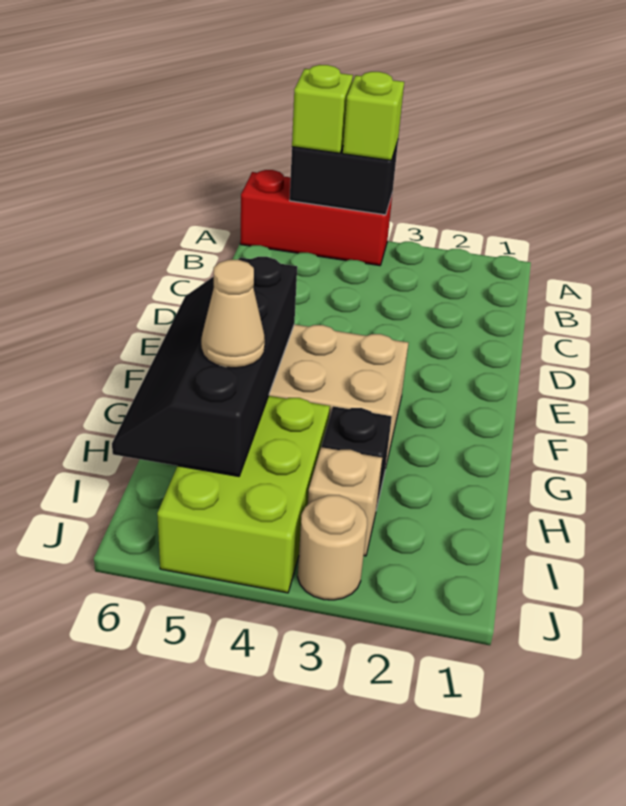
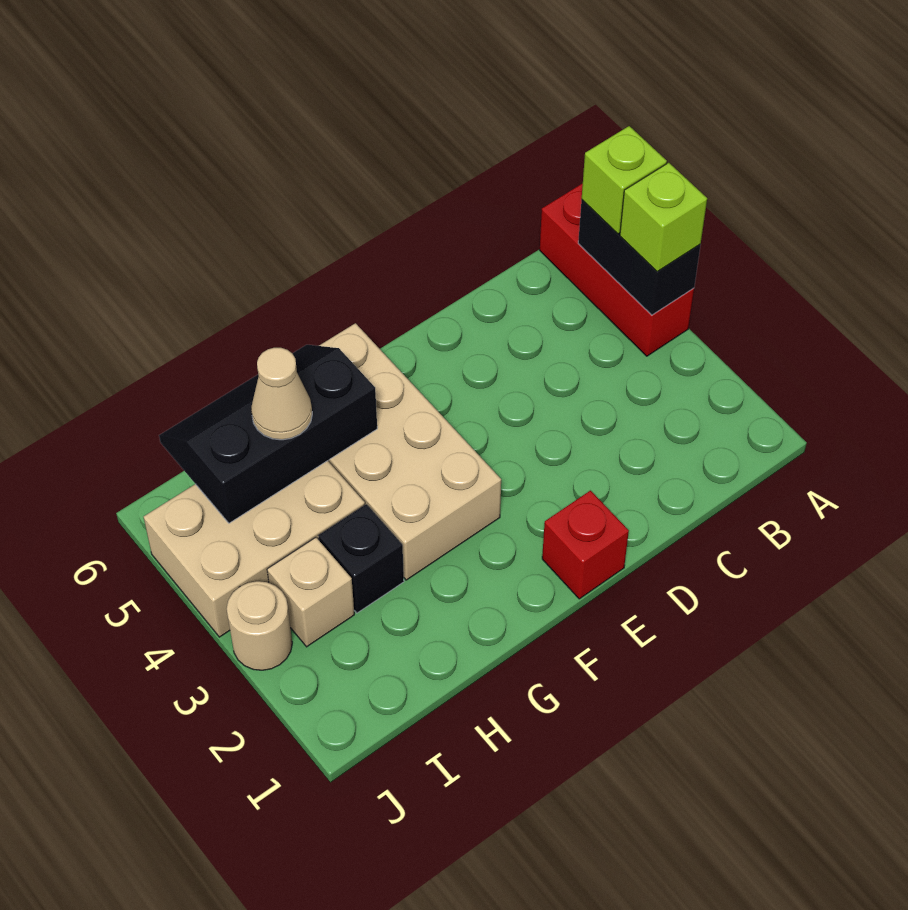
none -> red brick E1 level 1
black slope F5:I6 level 2 top 5 -> black slope G5:I6 level 2 top 5
lime brick H4:J5 level 1 -> tan brick H4:J5 level 1

